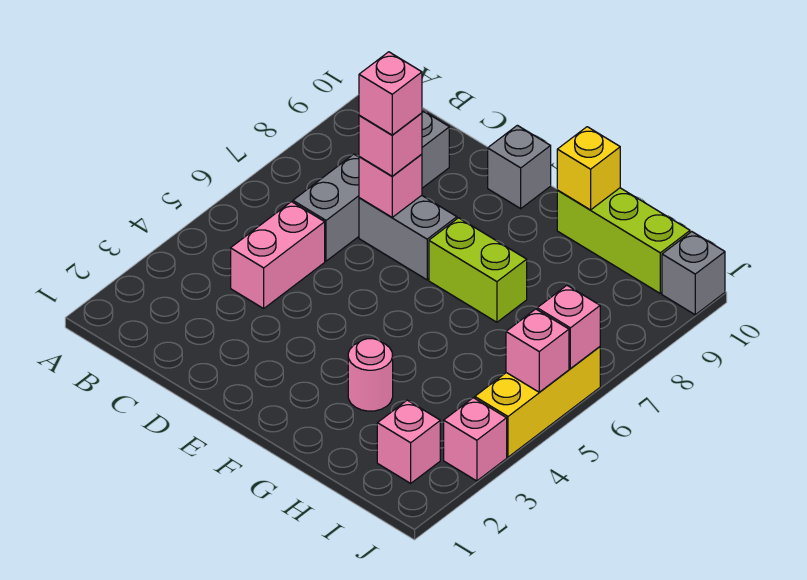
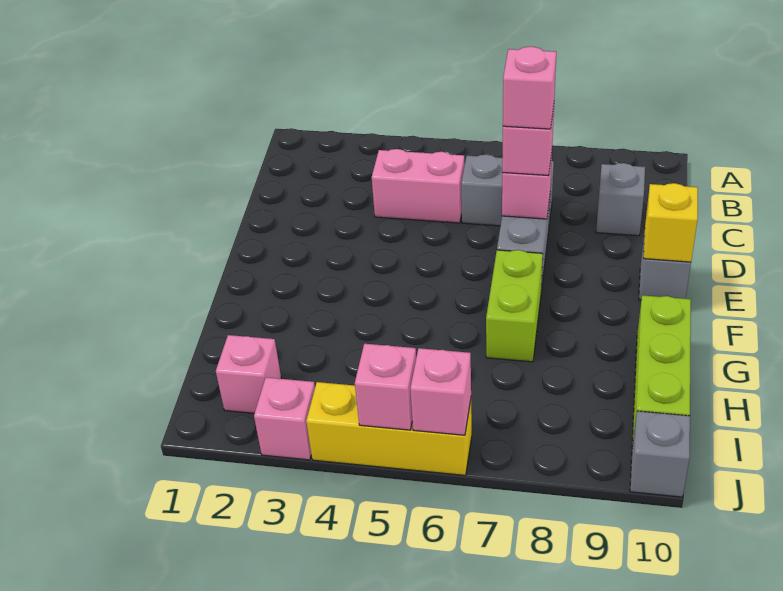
pink round brick G3 level 1 -> none
yellow brick G10 level 2 -> yellow brick E10 level 2

